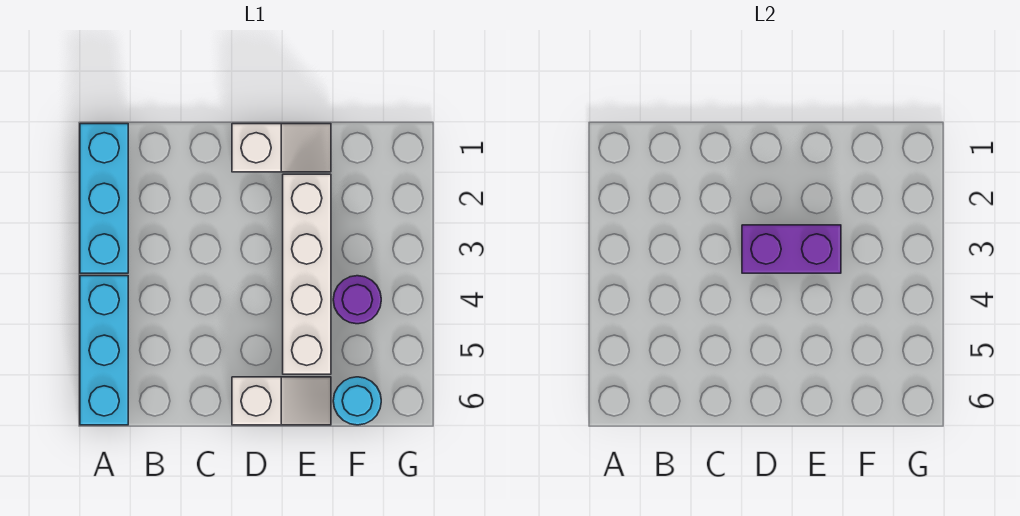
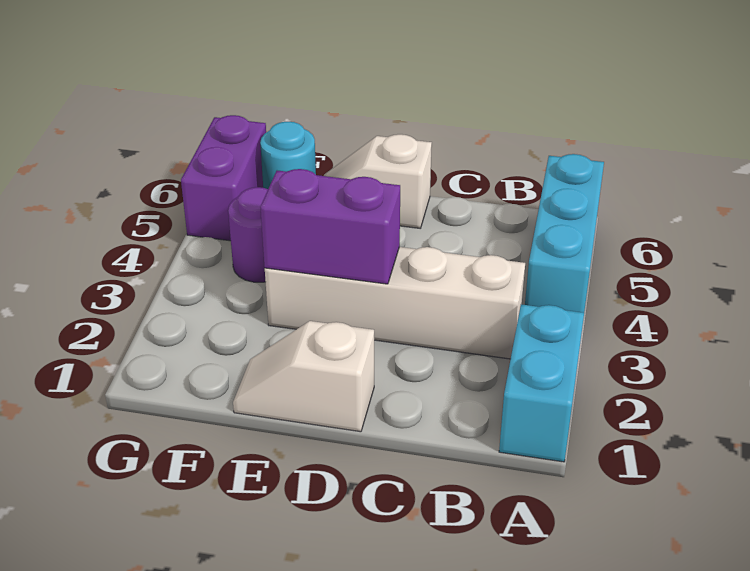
cyan brick A1:A3 level 1 -> cyan brick A1:A2 level 1
white brick E2:E5 level 1 -> white brick B3:E3 level 1
none -> purple brick G5:G6 level 1

